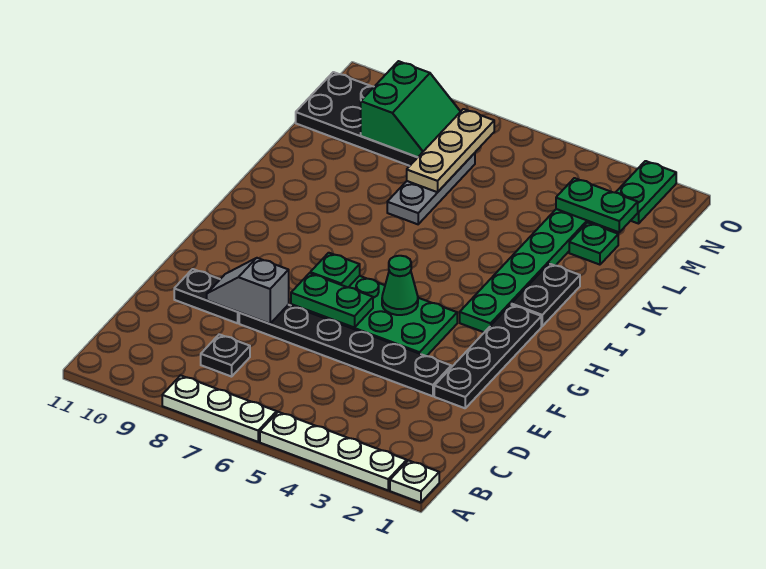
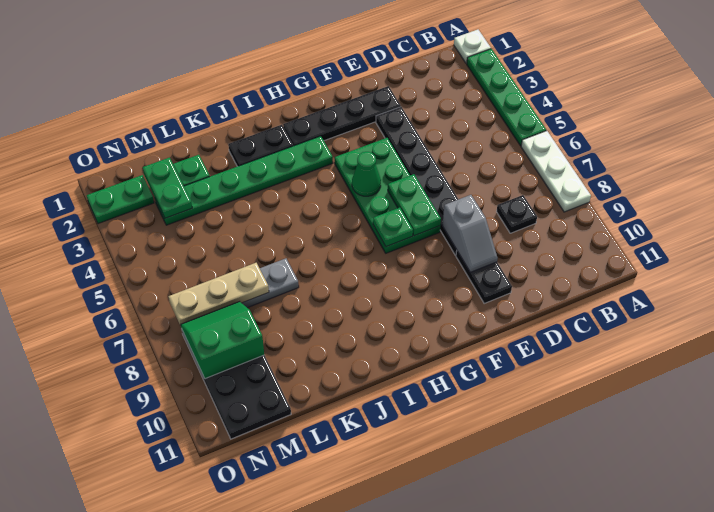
white plate A2:A5 level 1 -> green plate A2:A5 level 1

